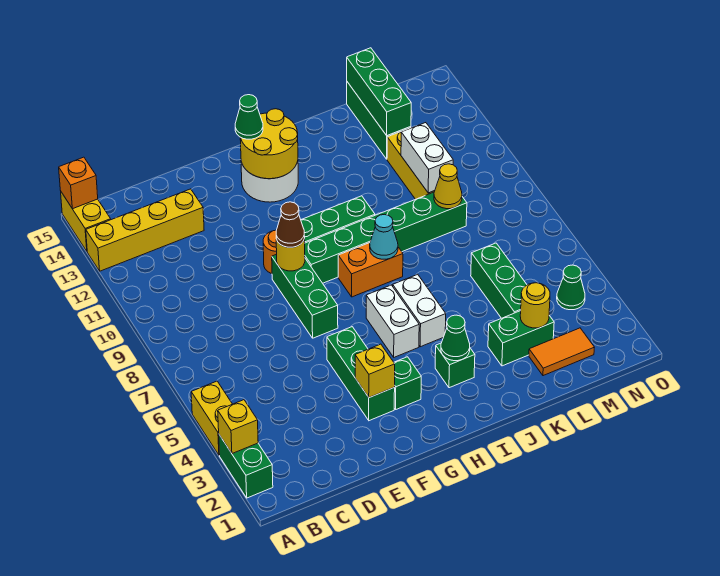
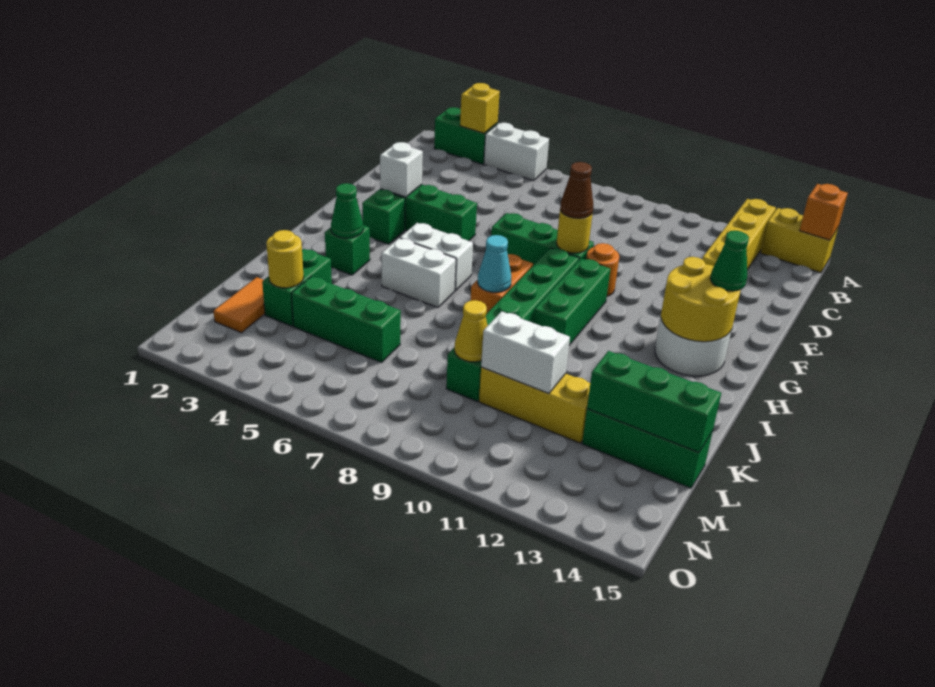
yellow brick A4:A5 level 1 -> white brick A4:A5 level 1
yellow brick F3 level 2 -> white brick F3 level 2
green cone N4 level 1 -> none

